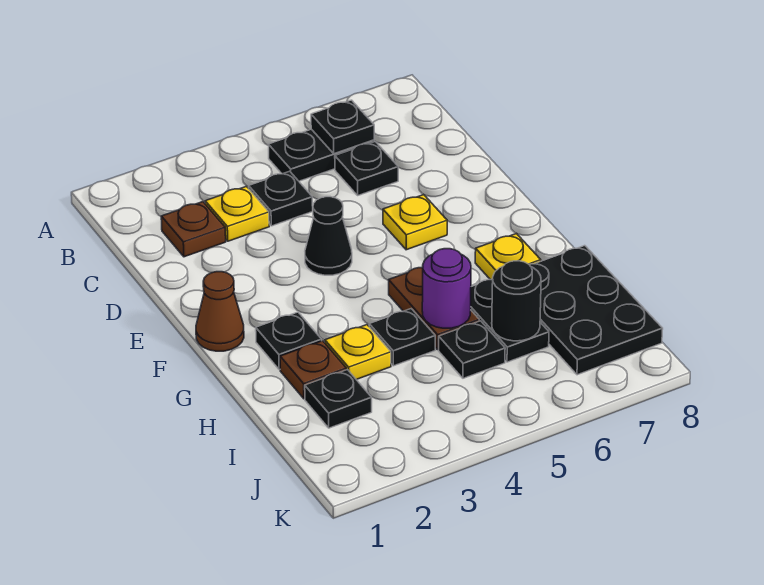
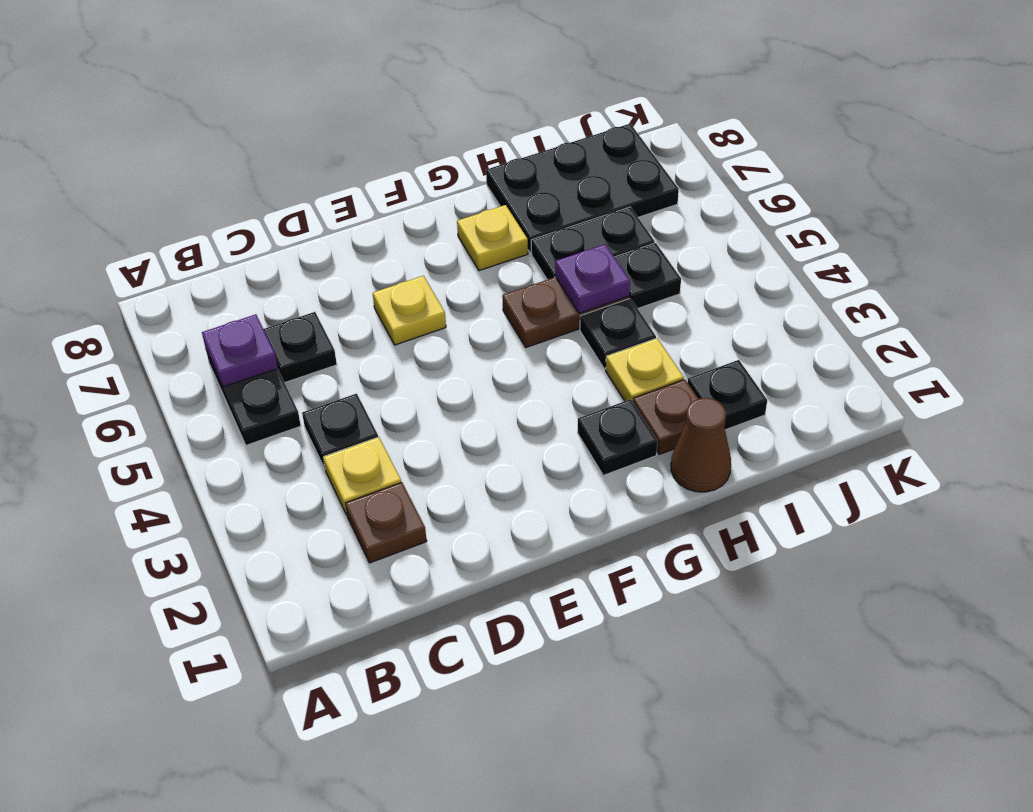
black plate B6 level 2 -> purple plate B6 level 2
black cone E4 level 1 -> none
brown cone F1 level 1 -> brown cone H1 level 1
purple round brick H5 level 2 -> purple plate H5 level 2
black round brick I6 level 2 -> none

